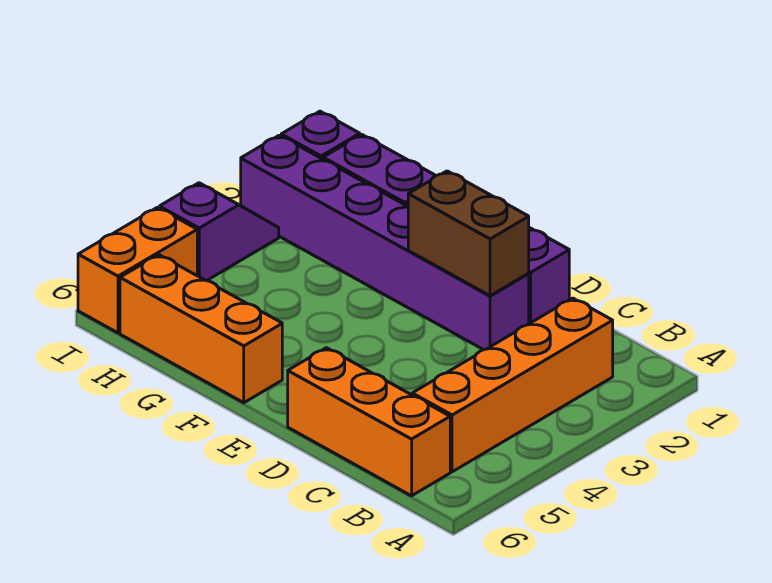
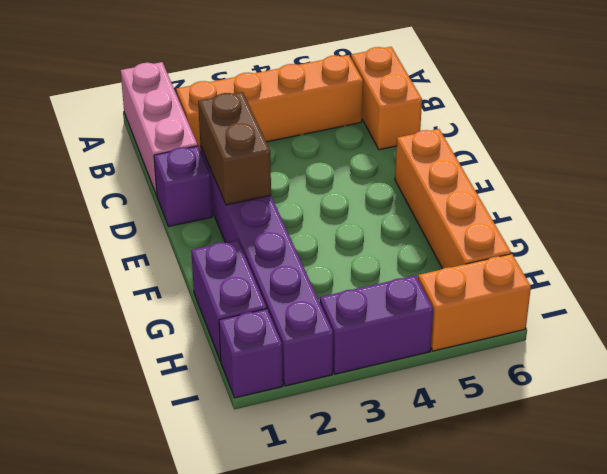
none -> pink brick A1:C1 level 1
orange brick B6:D6 level 1 -> orange brick B6:C6 level 1
orange brick F6:H6 level 1 -> orange brick E6:H6 level 1
purple slope I3:I4 level 1 top 4 -> purple brick I3:I4 level 1

